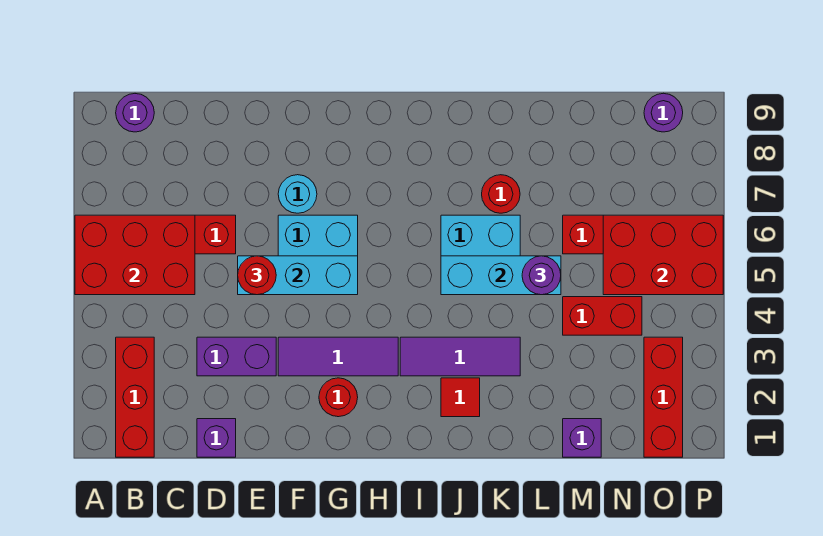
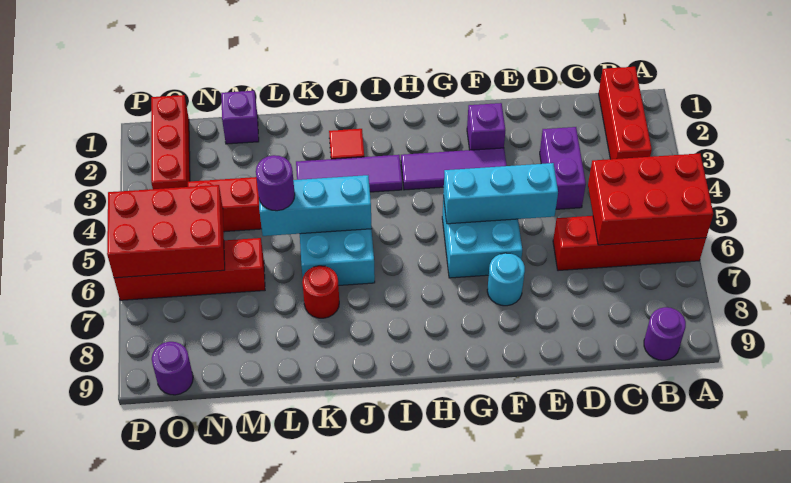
purple brick D1 level 1 -> purple brick F2 level 1
purple brick D3:E3 level 1 -> purple brick D3:D4 level 1
red round brick E5 level 3 -> none
red round brick G2 level 1 -> none

